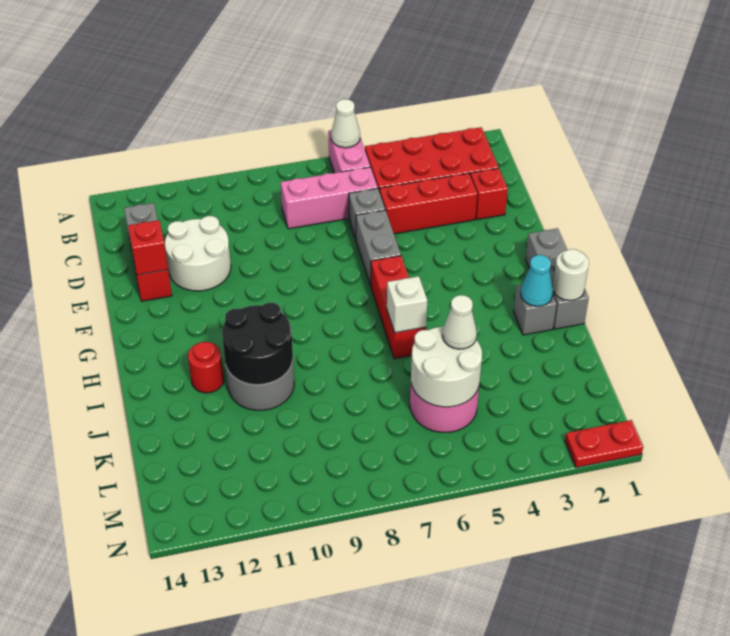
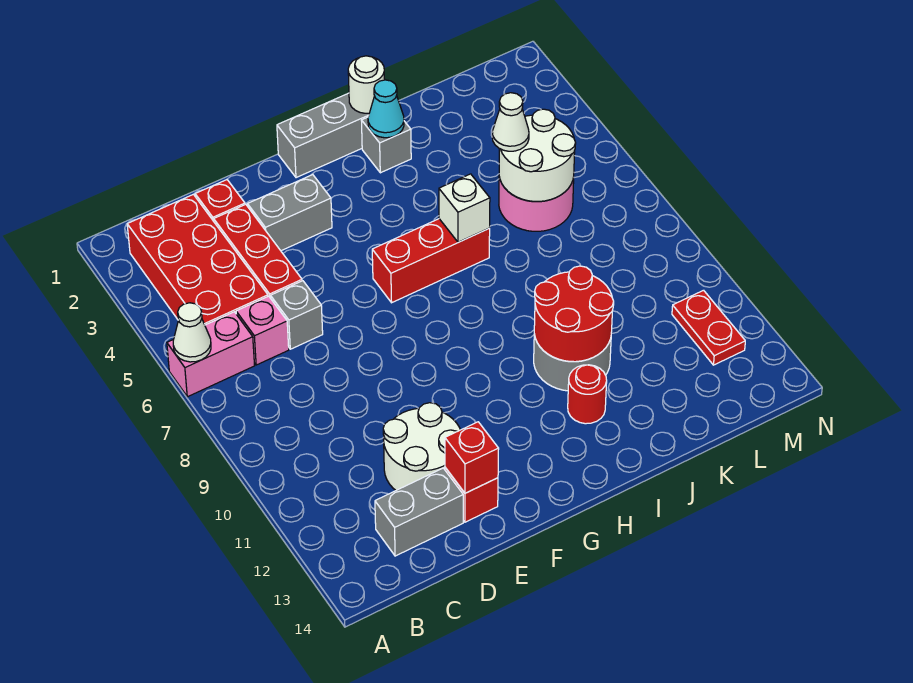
pink brick C6:C8 level 1 -> pink brick C6 level 1
grey brick E6:F6 level 1 -> grey brick E3:F3 level 1
black round brick I10:J11 level 2 -> red round brick I10:J11 level 2
red plate N1:N2 level 1 -> red plate M11:M12 level 1

